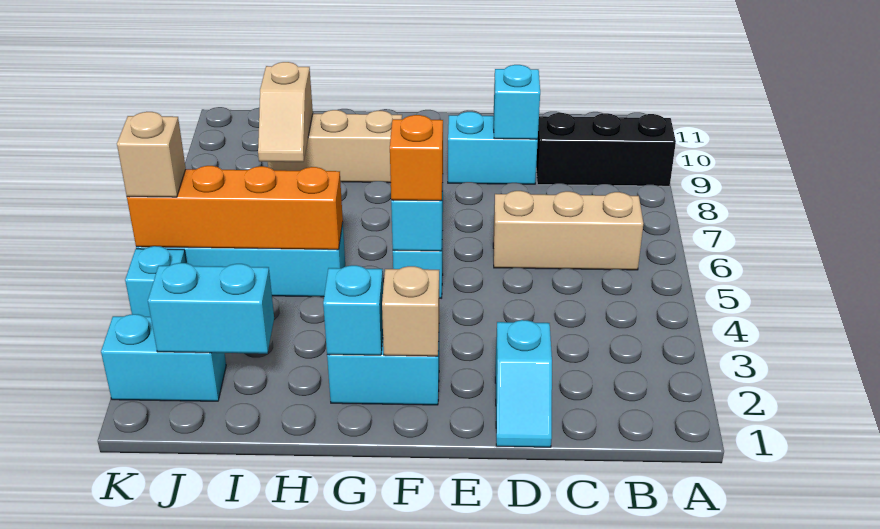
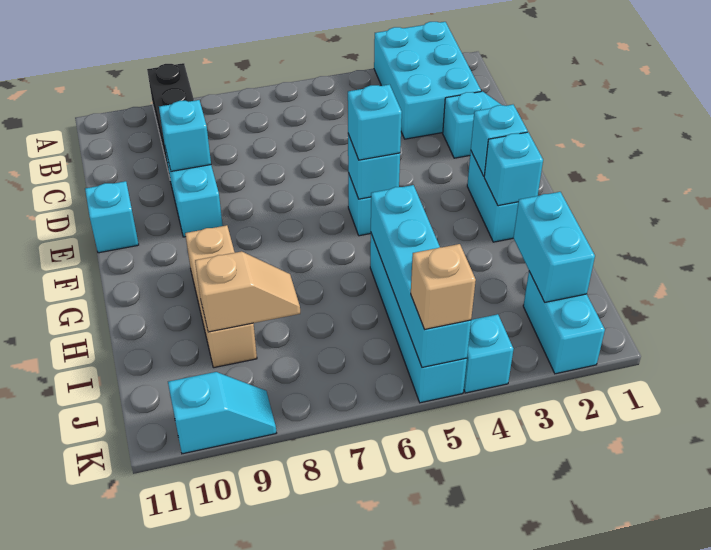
none -> cyan brick A2:C3 level 1
tan brick B6:D6 level 1 -> none
none -> cyan brick E11 level 1
tan brick F2 level 2 -> cyan brick F2 level 2
orange brick F5 level 3 -> cyan brick F5 level 3
orange brick H5:K5 level 2 -> cyan brick H5:K5 level 2
none -> cyan slope K9:K10 level 1 top 10

